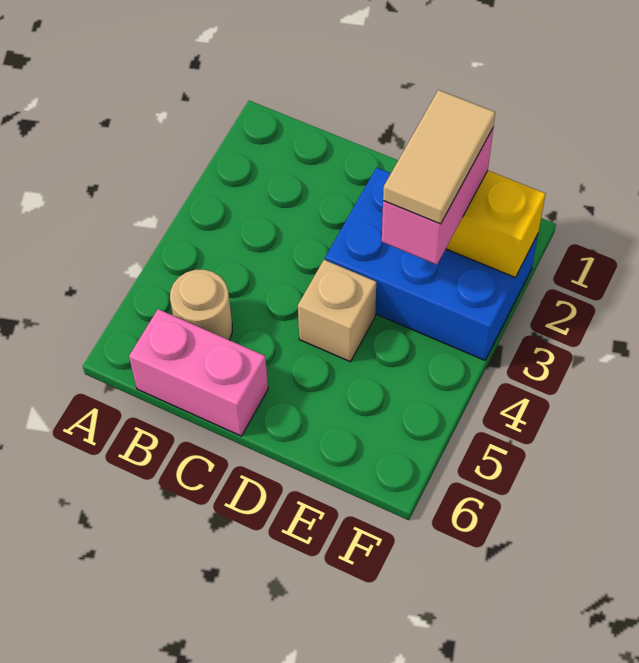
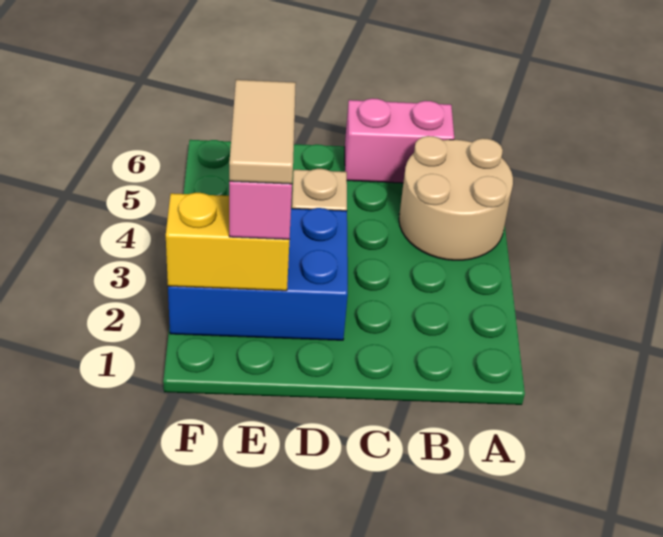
tan round brick B5 level 1 -> tan round brick A4:B5 level 1

